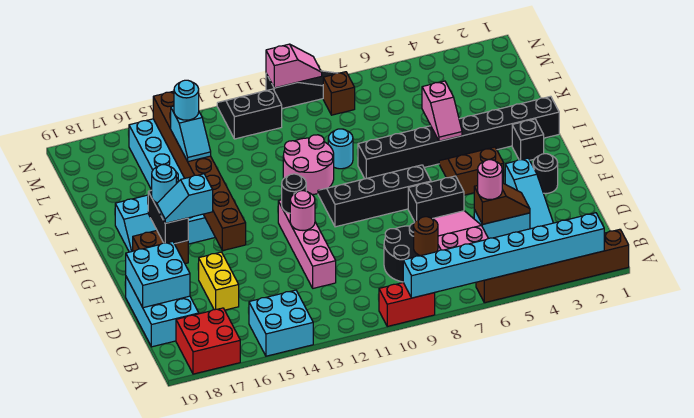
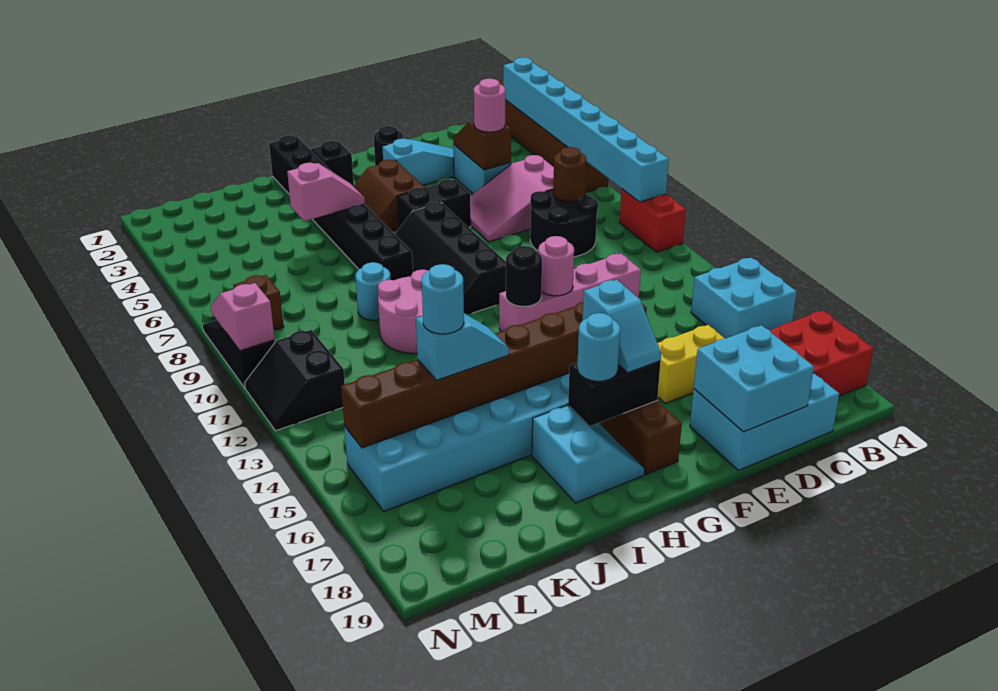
black brick F6:F7 level 1 -> black brick F6:G6 level 1

